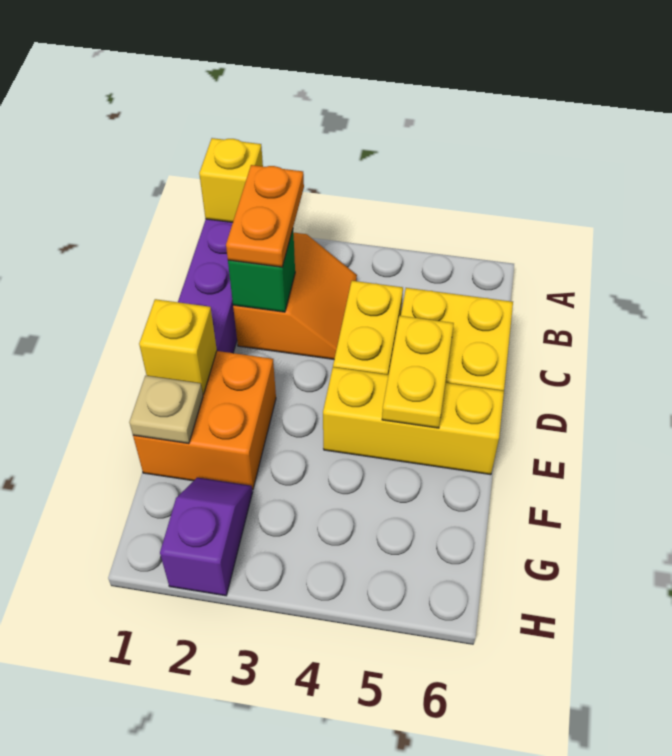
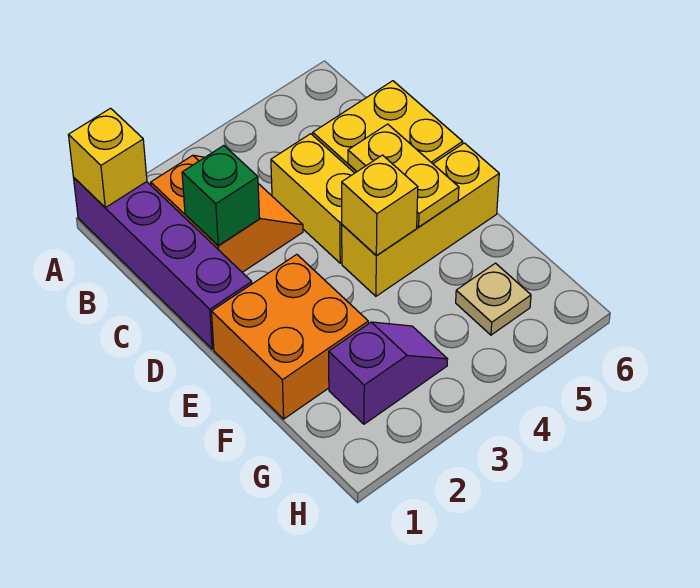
orange plate B2:C2 level 3 -> none
yellow brick E1 level 2 -> yellow brick E4 level 2
tan plate F1 level 2 -> tan plate G5 level 1
purple slope G2:H2 level 1 top H -> purple slope G2:G3 level 1 top 2

